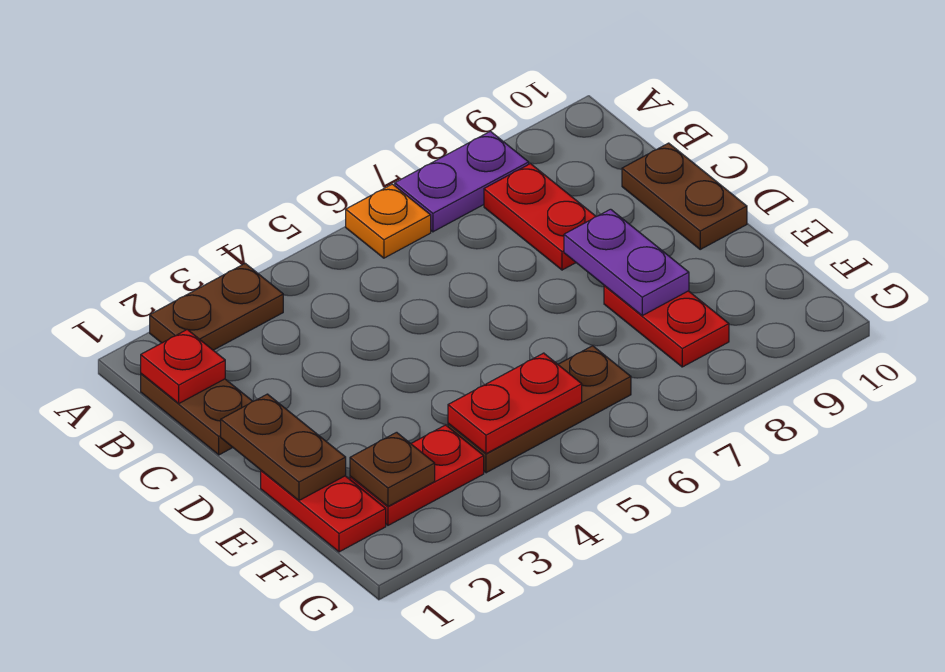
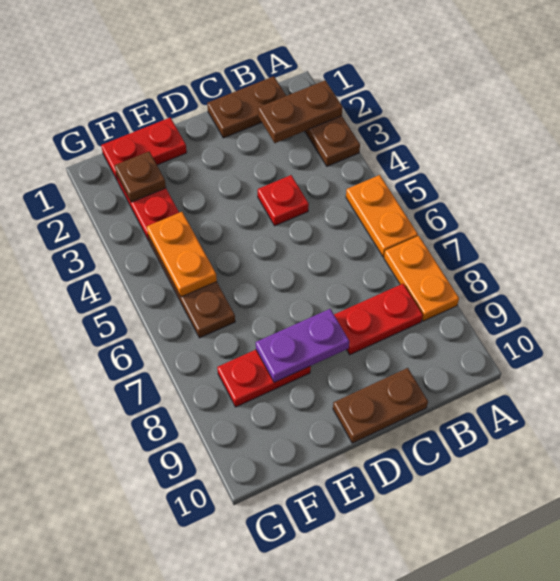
orange plate A6 level 1 -> orange plate A5:A6 level 1
purple plate A7:A8 level 1 -> orange plate A7:A8 level 1
red plate B1 level 2 -> red plate C4 level 1
brown plate D1:E1 level 2 -> brown plate A2:B2 level 2
red plate F4:F5 level 2 -> orange plate F4:F5 level 2

